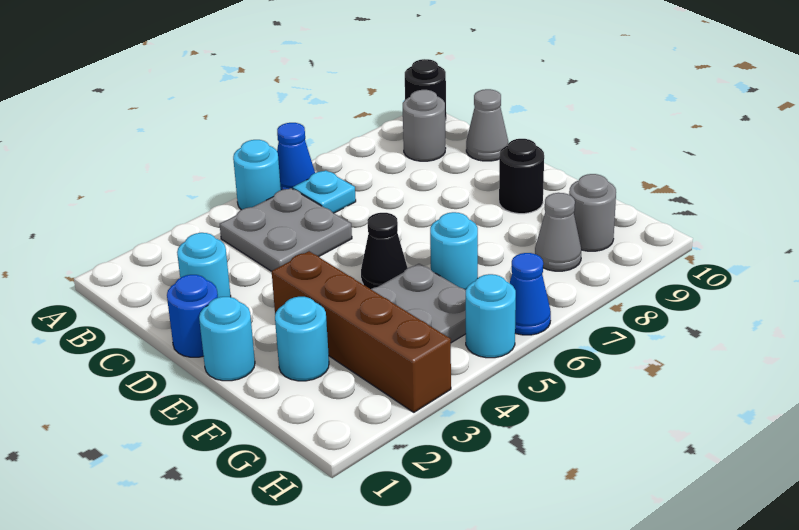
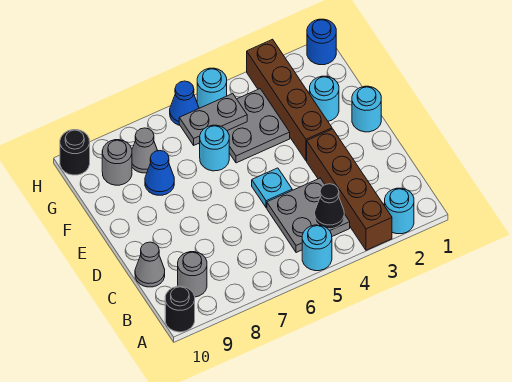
none -> brown brick A3:D3 level 1
blue cone A6 level 1 -> blue cone F8 level 1
cyan plate B6 level 1 -> cyan plate D5 level 1
cyan round brick C2 level 1 -> cyan round brick A2 level 1
blue round brick D1 level 1 -> blue round brick H1 level 1
black cone E5 level 1 -> black cone B4 level 2
black round brick E9 level 1 -> black round brick H10 level 1
none -> grey plate G5:G6 level 2

